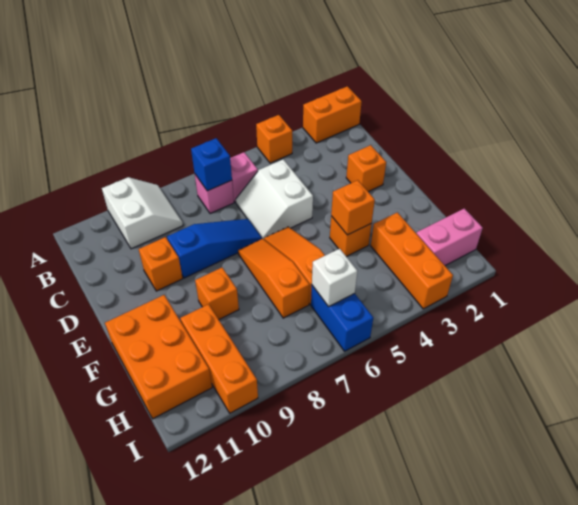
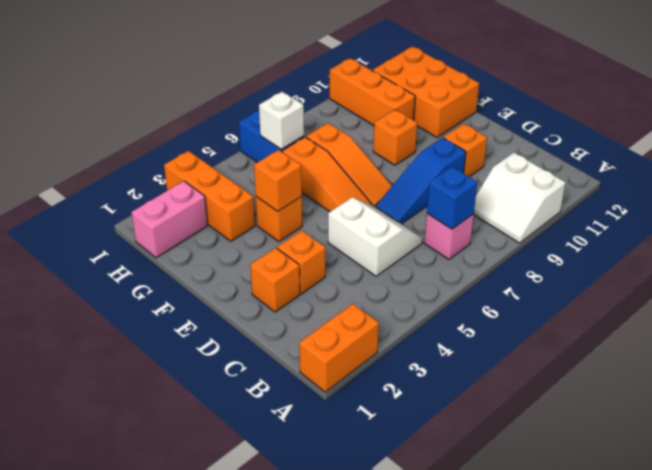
orange brick A4 level 1 -> orange brick D3 level 1
pink brick B6 level 1 -> none

